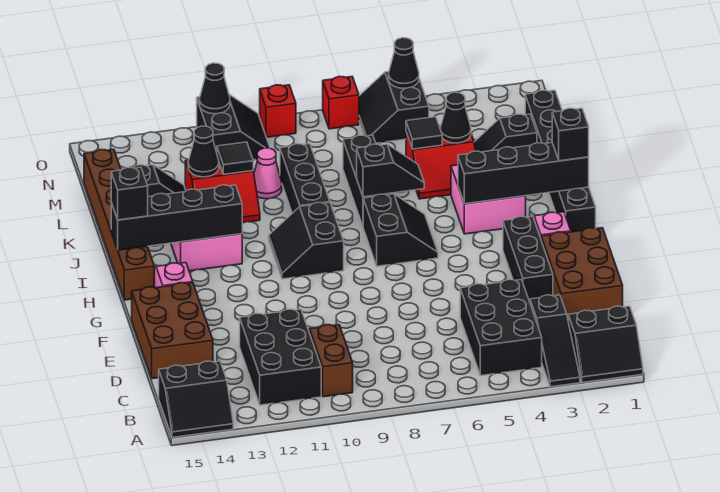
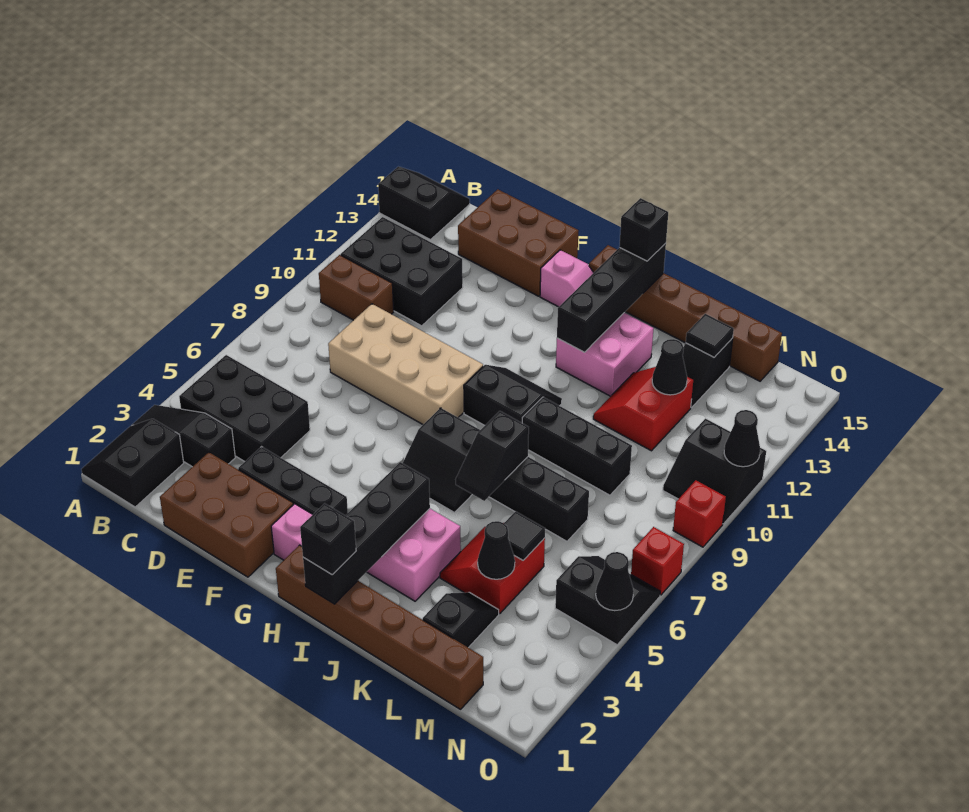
black slope A14:B15 level 1 top B -> black slope A14:B15 level 1 top 14
none -> tan brick D8:G9 level 1
black brick H1:M1 level 1 -> brown brick H1:M1 level 1
pink cone L10 level 1 -> none
black tile L11 level 2 -> black tile L14 level 2

